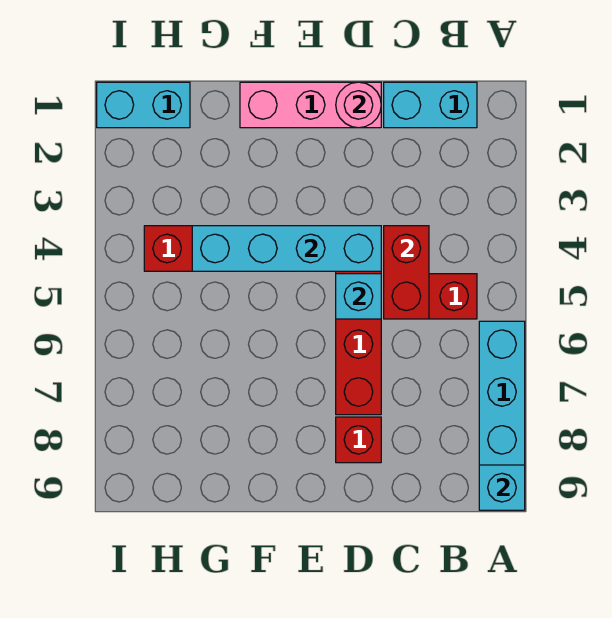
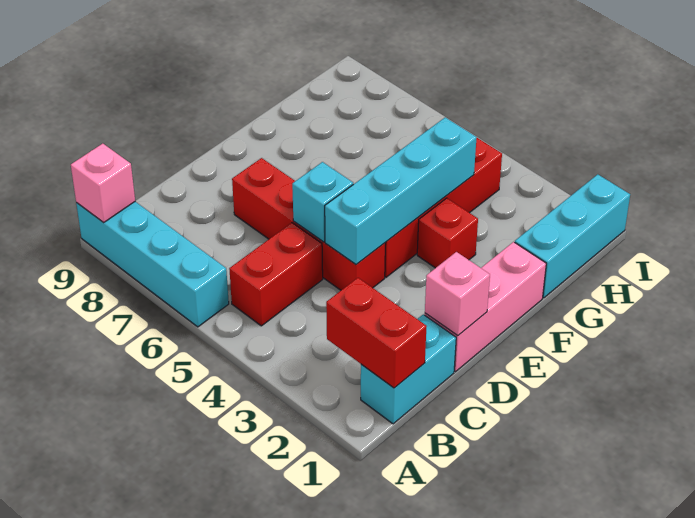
cyan brick A9 level 2 -> pink brick A9 level 2
red brick C4:C5 level 2 -> red brick B1:B2 level 2
pink round brick D1 level 2 -> pink brick D1 level 2
red brick D8 level 1 -> red brick F3 level 1
cyan brick H1:I1 level 1 -> cyan brick G1:I1 level 1

